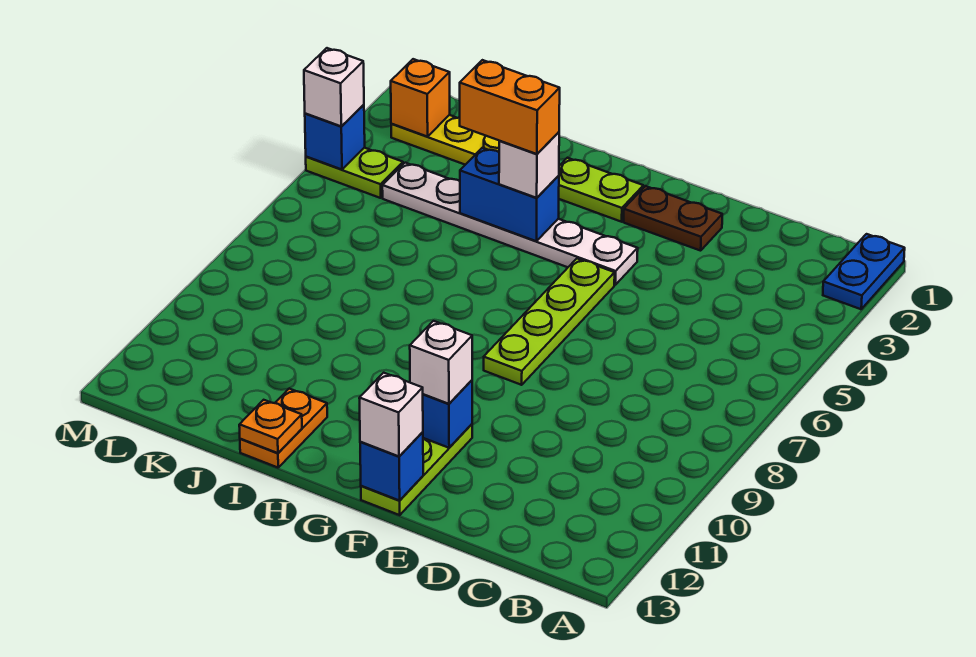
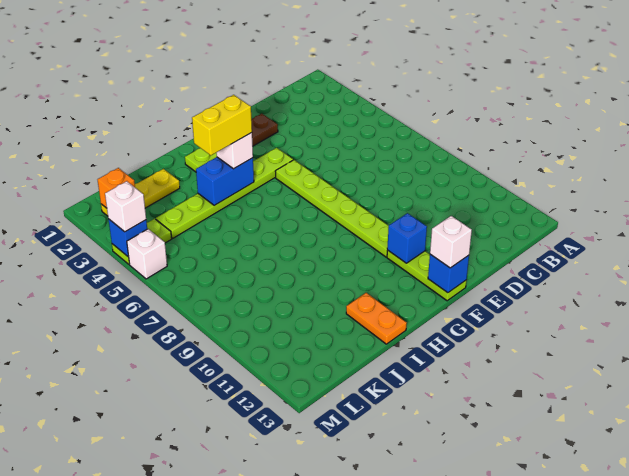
blue plate A1:A2 level 1 -> none
white plate F4:K4 level 1 -> lime plate F4:K4 level 1
lime plate F5:F8 level 1 -> lime plate F5:F10 level 1
white brick F11 level 3 -> white brick M5 level 1
orange brick H4:I4 level 4 -> yellow brick H4:I4 level 4
orange plate I13 level 2 -> none

